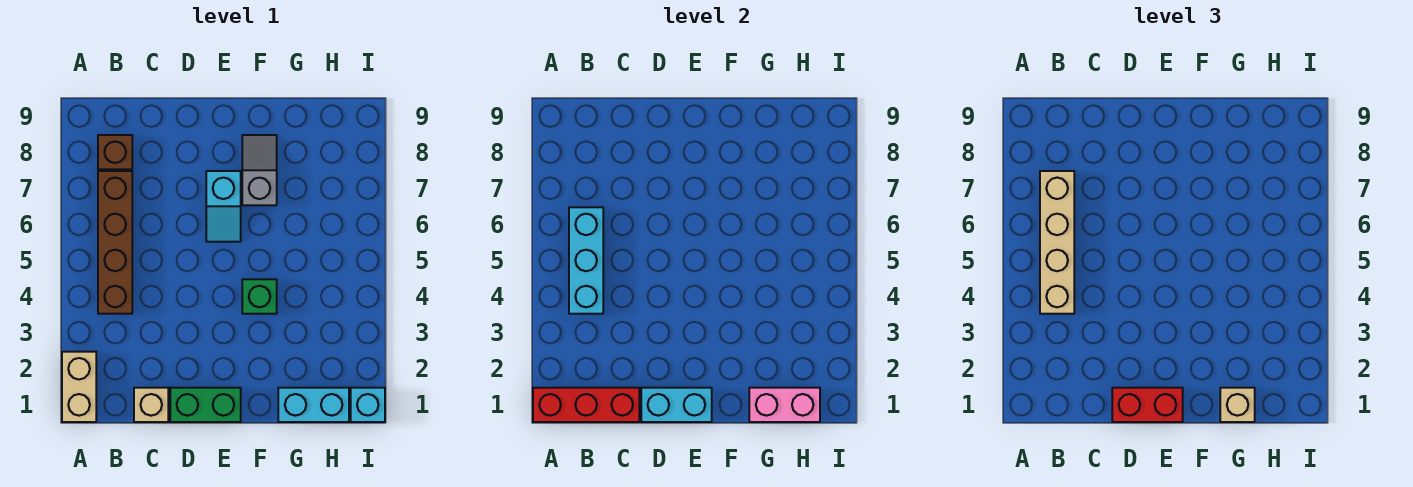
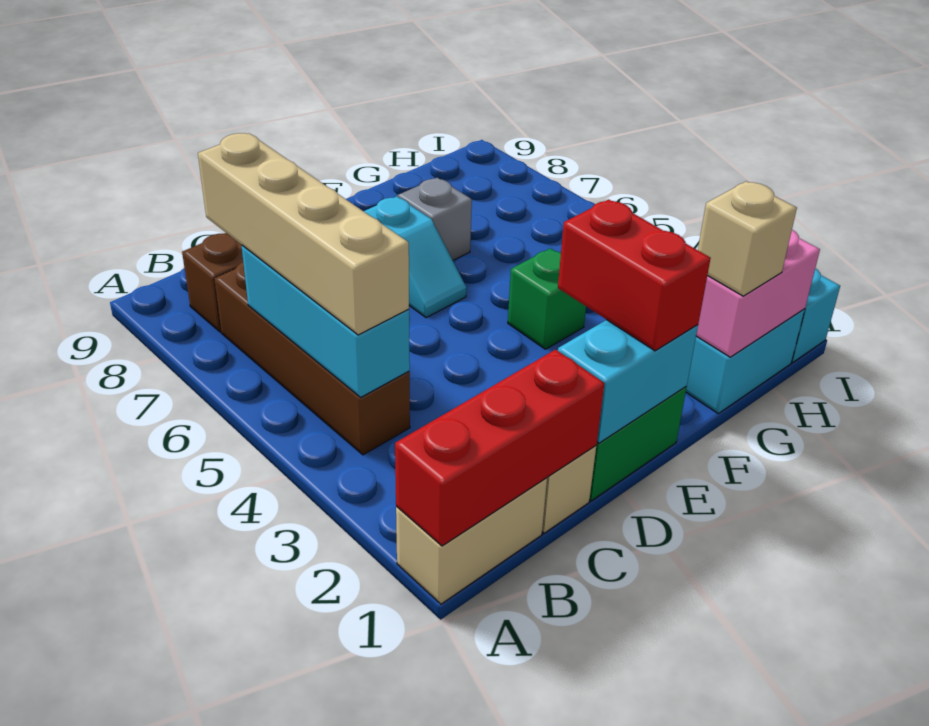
tan brick A1:A2 level 1 -> tan brick A1:B1 level 1
red brick D1:E1 level 3 -> red brick E1:E2 level 3

